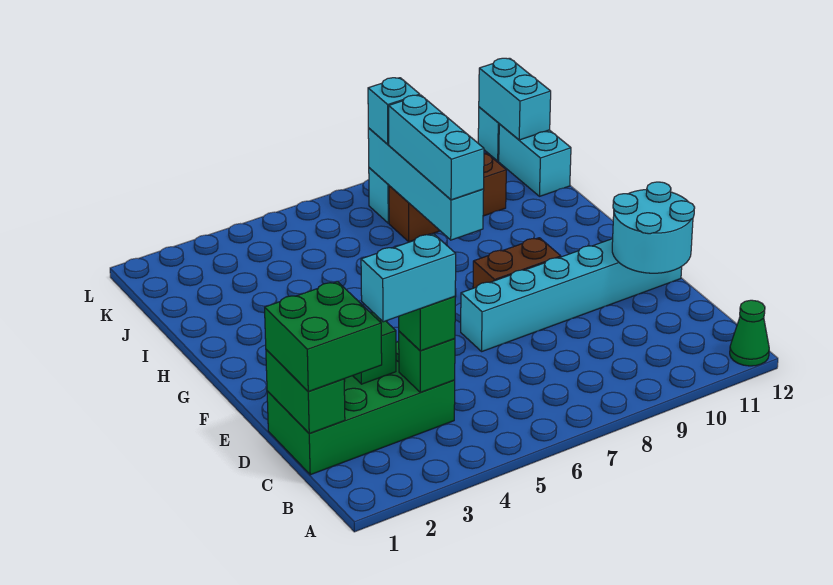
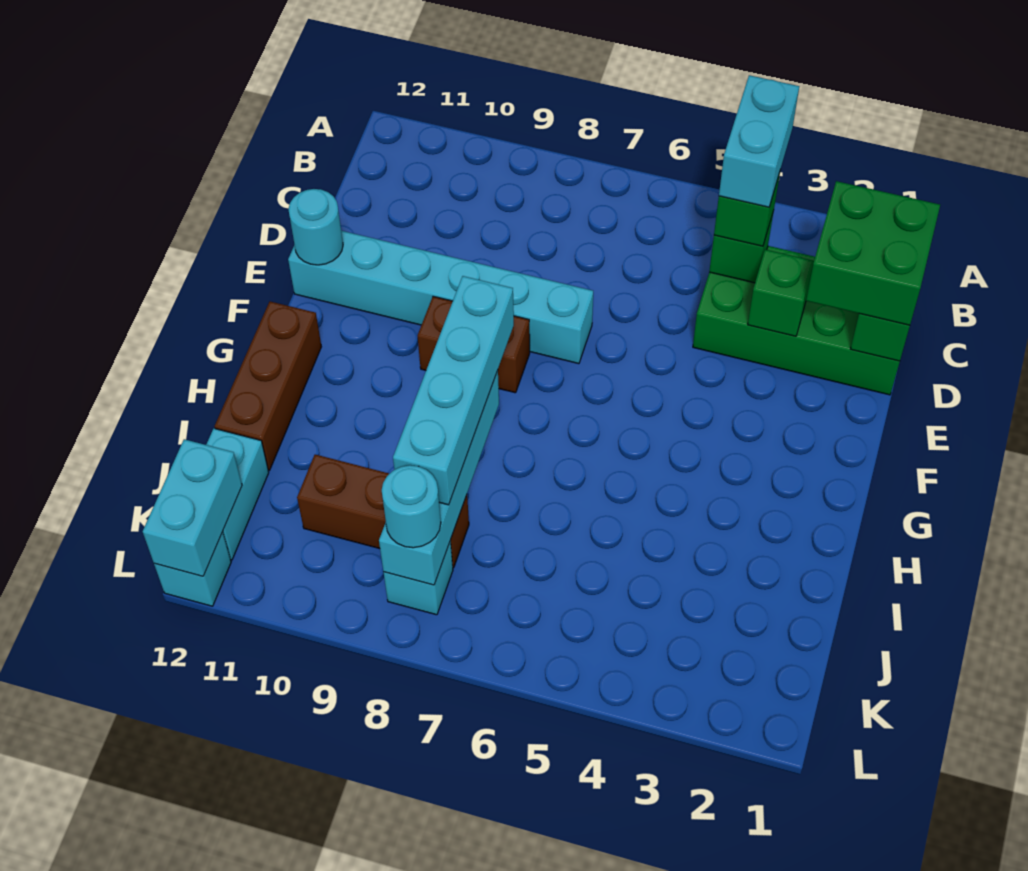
green cone A12 level 1 -> none
cyan brick C3:C4 level 4 -> cyan brick B4:C4 level 4
cyan round brick D11:E12 level 2 -> cyan round brick E12 level 2
none -> brown brick G12:I12 level 1
cyan brick H8:J8 level 3 -> cyan brick G8:J8 level 3
cyan brick K8 level 3 -> cyan round brick K8 level 3

